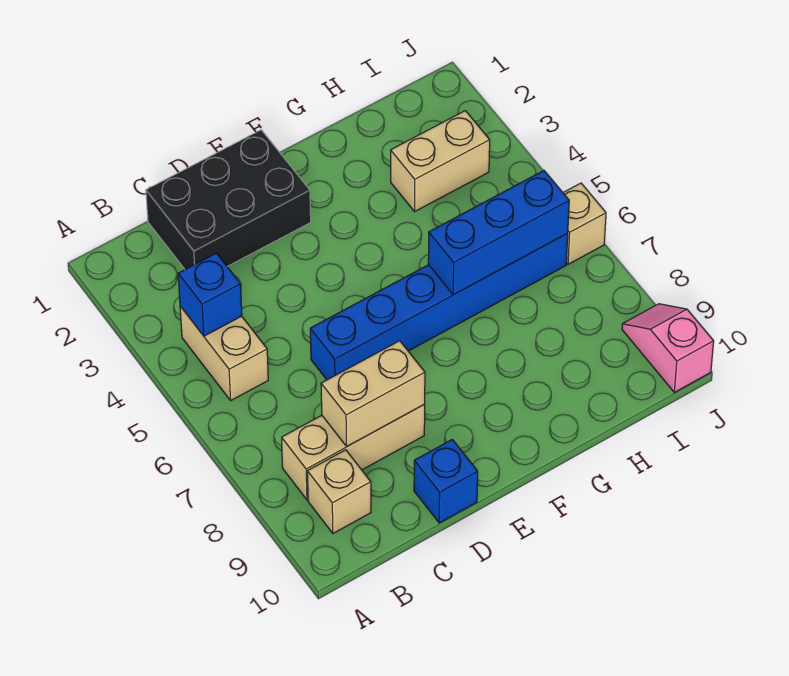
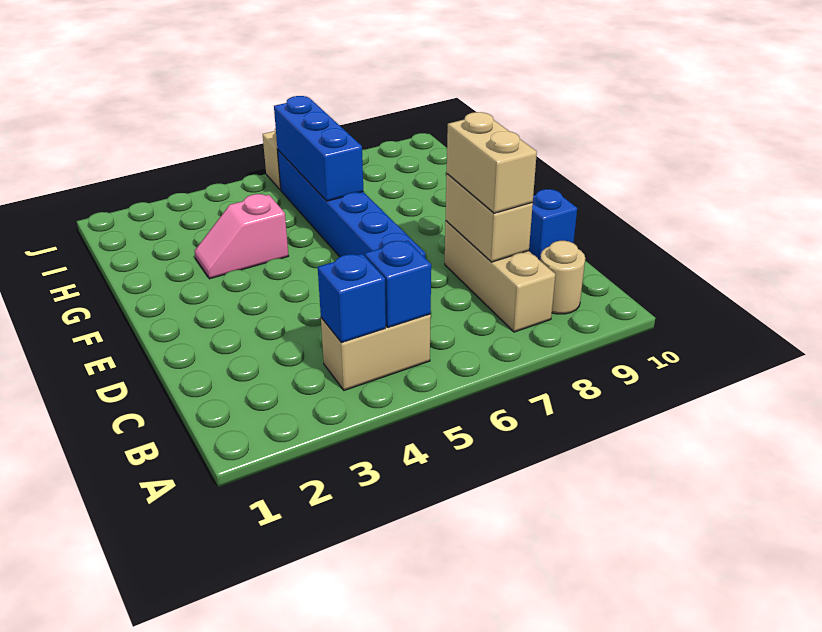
none -> blue brick B5 level 2
tan brick B9 level 1 -> tan round brick B9 level 1
black brick C1:E2 level 1 -> none
tan brick H3:I3 level 1 -> tan brick C8:D8 level 3
pink slope J9:J10 level 1 top 10 -> pink slope G3:G4 level 1 top 4

